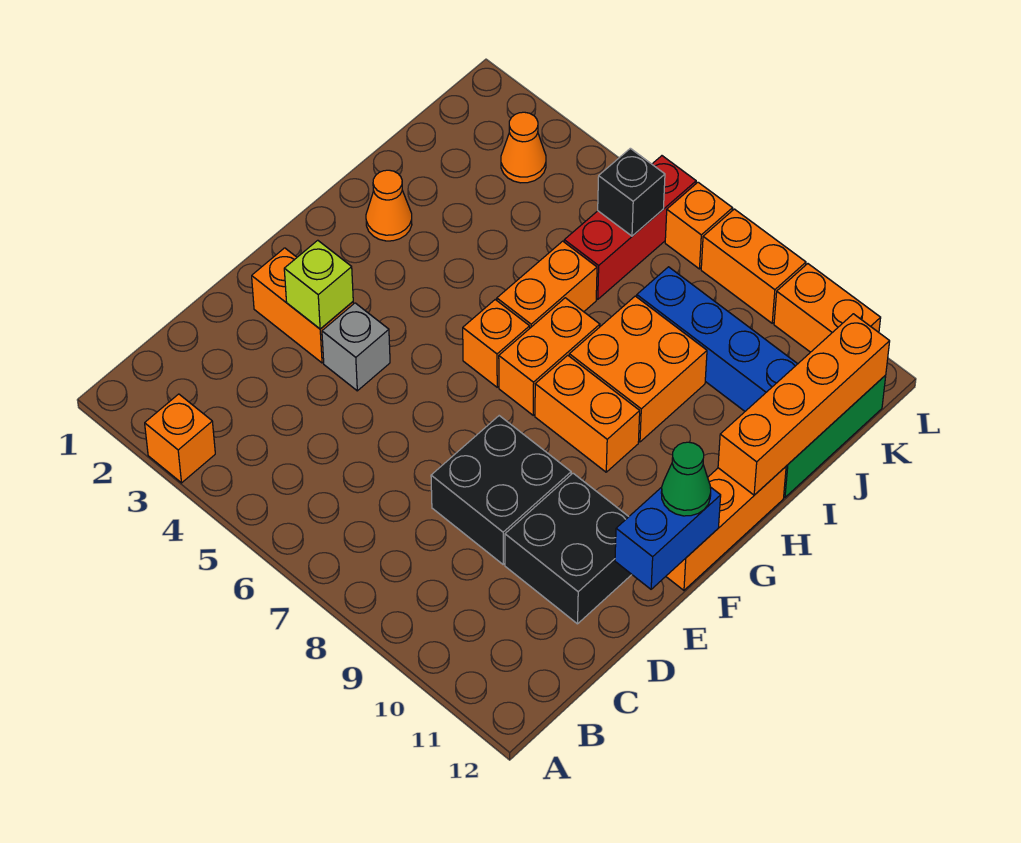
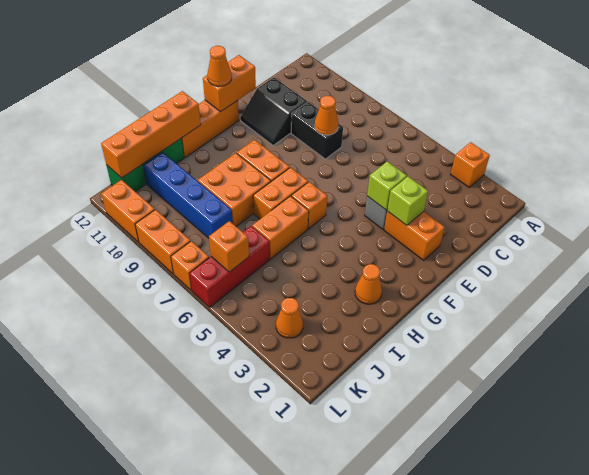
black brick D8:E9 level 1 -> black brick D8:D9 level 1
none -> orange cone D8 level 2
black brick D10:E11 level 1 -> black slope D10:E11 level 1 top D
none -> lime brick E4 level 2
blue brick E12:F12 level 2 -> orange brick E12:F12 level 2
green cone F12 level 3 -> orange cone F12 level 3
black brick K6 level 2 -> orange brick K6 level 2

